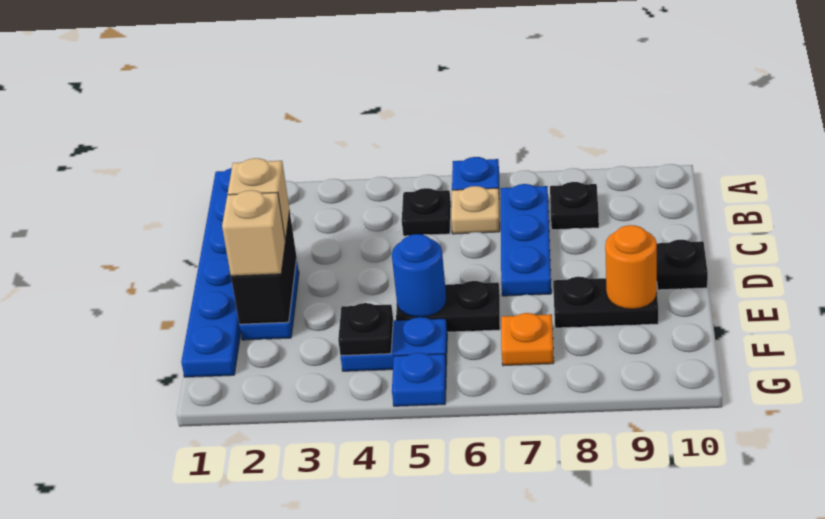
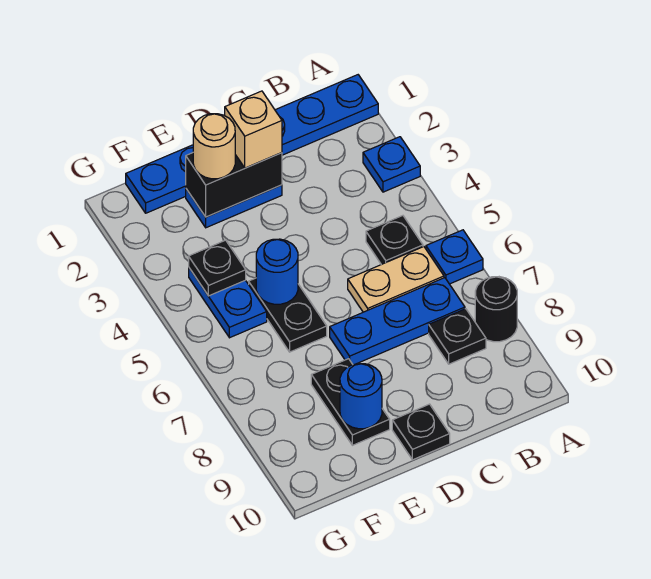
none -> black round brick A8 level 1
tan plate B6 level 1 -> tan plate B6:C6 level 1
tan brick E2 level 3 -> tan round brick E2 level 3
orange round brick E9 level 2 -> blue round brick E9 level 2
orange plate F7 level 1 -> none
blue plate G5 level 1 -> blue plate A3 level 1

